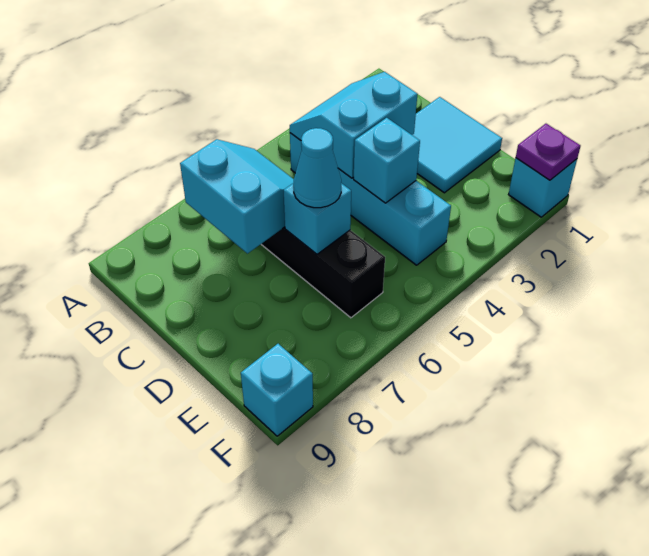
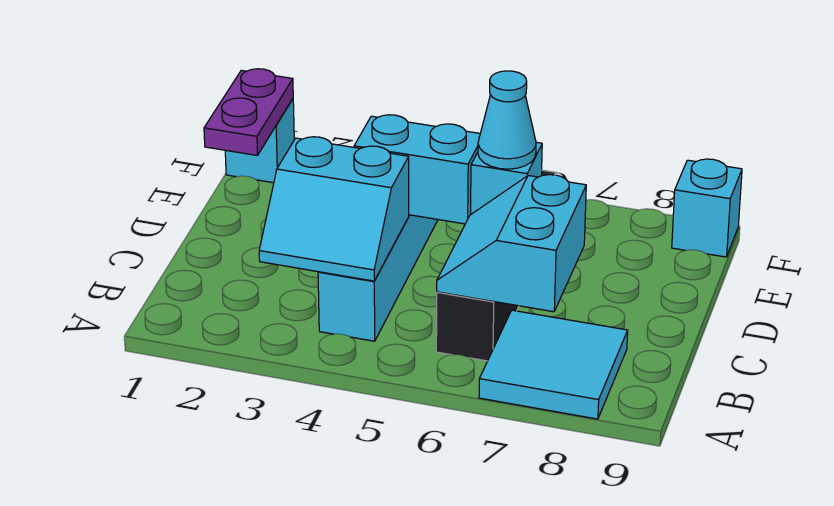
cyan tile C1:D2 level 1 -> cyan tile A7:B8 level 1
cyan brick D4 level 2 -> cyan brick D4:D5 level 2
purple plate F1 level 2 -> purple plate E1:F1 level 2

